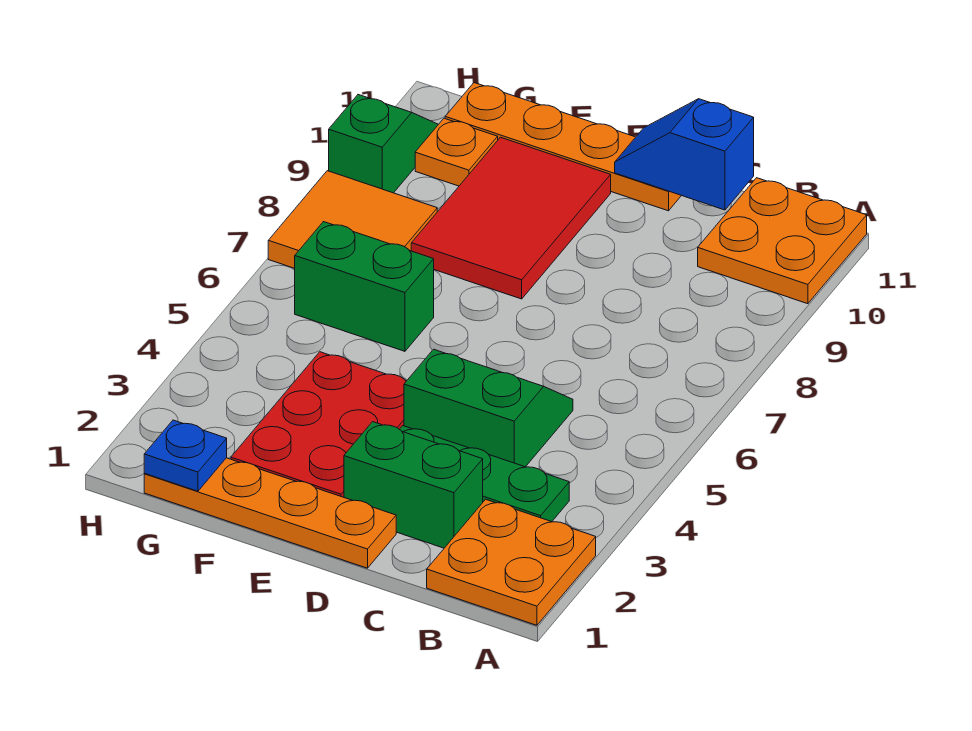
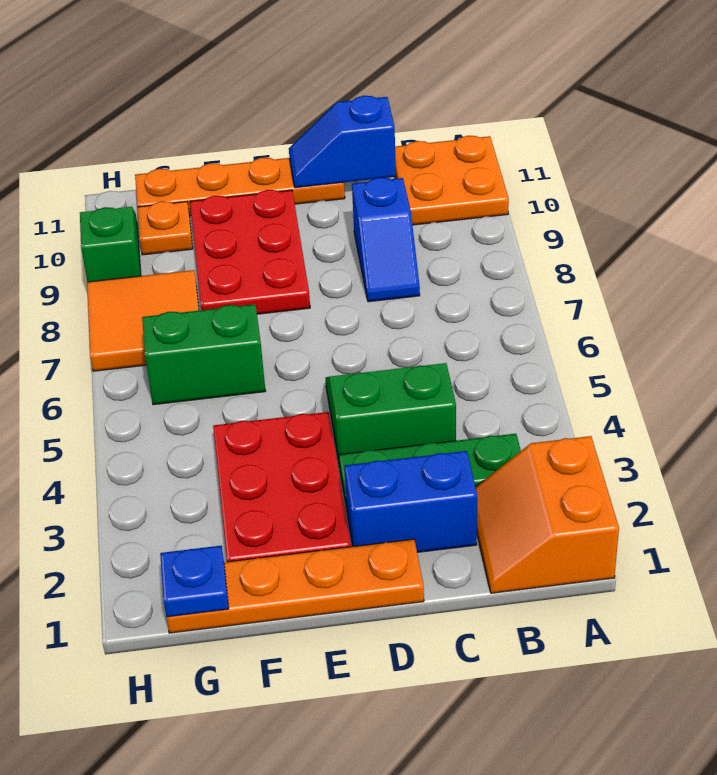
orange plate A1:B2 level 1 -> orange slope A1:B2 level 1 top A
green brick C2:D2 level 1 -> blue brick C2:D2 level 1
none -> blue slope C8:C9 level 1 top 9
red tile E8:F10 level 1 -> red plate E8:F10 level 1

